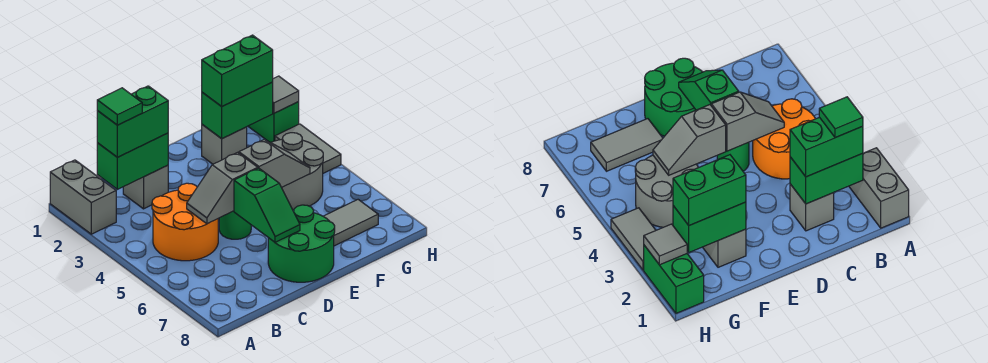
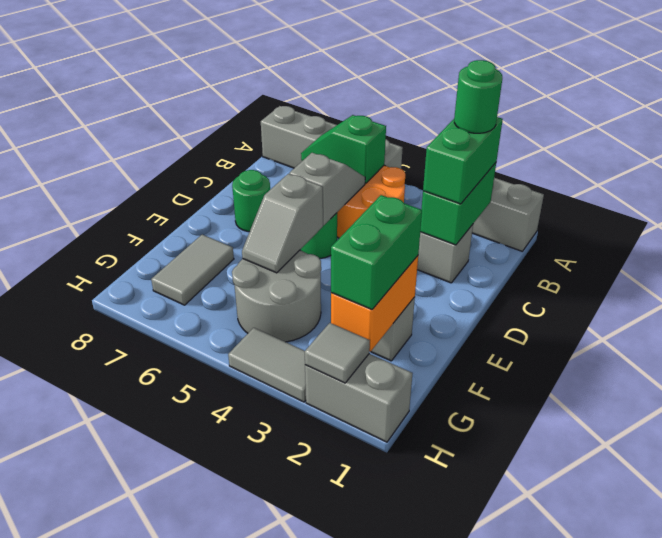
none -> grey brick A5:A8 level 1
green tile B2 level 4 -> green round brick B2 level 4
green slope D6:D7 level 2 top 6 -> green slope B5:B6 level 2 top 5
green round brick D7:E8 level 1 -> green round brick D7 level 1
green brick F2:G2 level 2 -> orange brick F2:G2 level 2
green brick H1:H2 level 1 -> grey brick H1:H2 level 1

